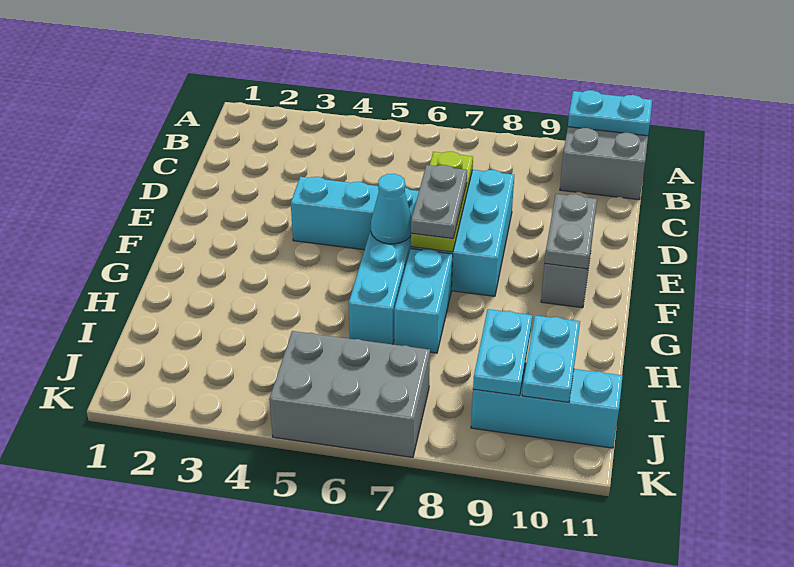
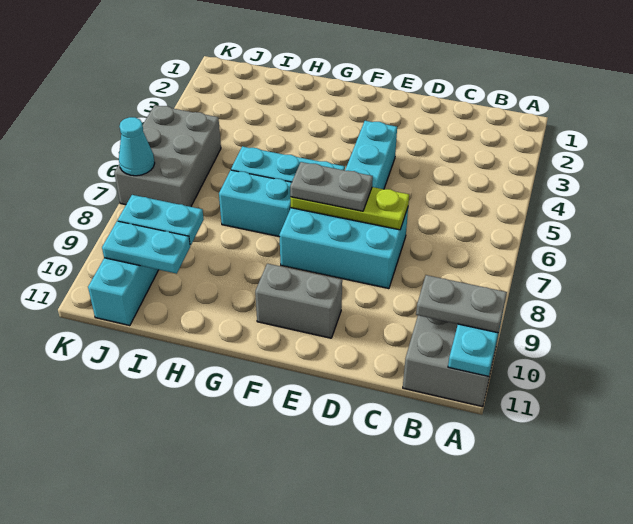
grey plate E10:F10 level 2 -> grey plate A10:B10 level 3
cyan cone F6 level 2 -> cyan cone K7 level 2

